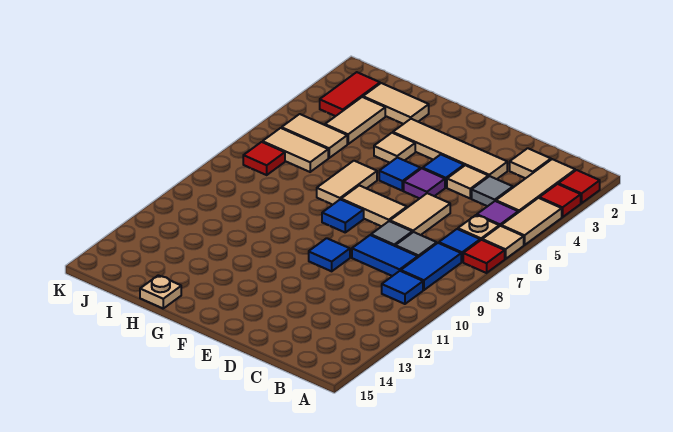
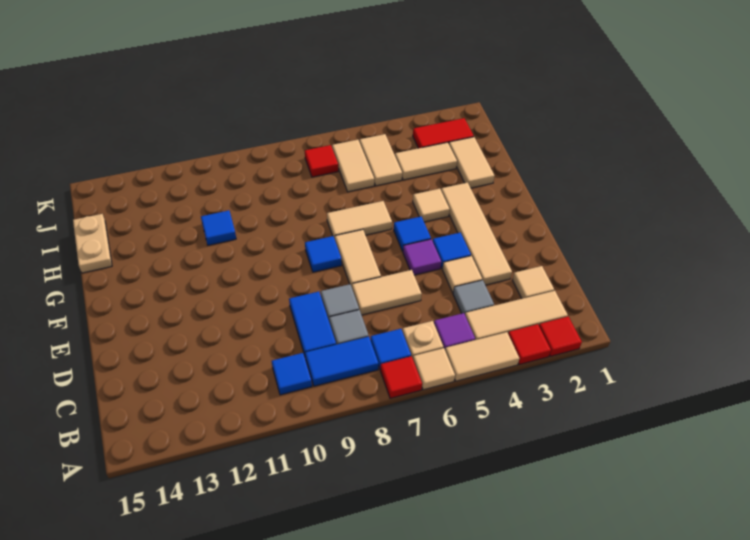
blue tile E10 level 1 -> blue tile H11 level 1
tan plate H15 level 1 -> tan plate H15:I15 level 1

